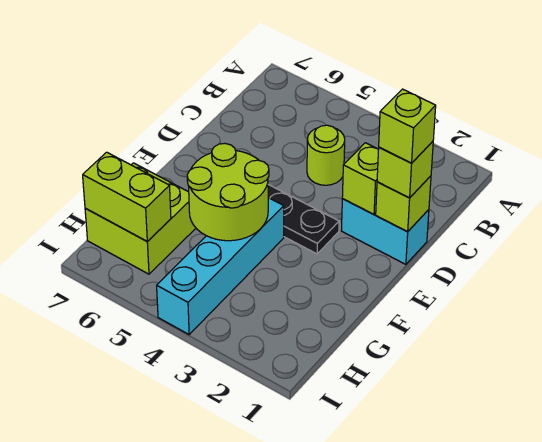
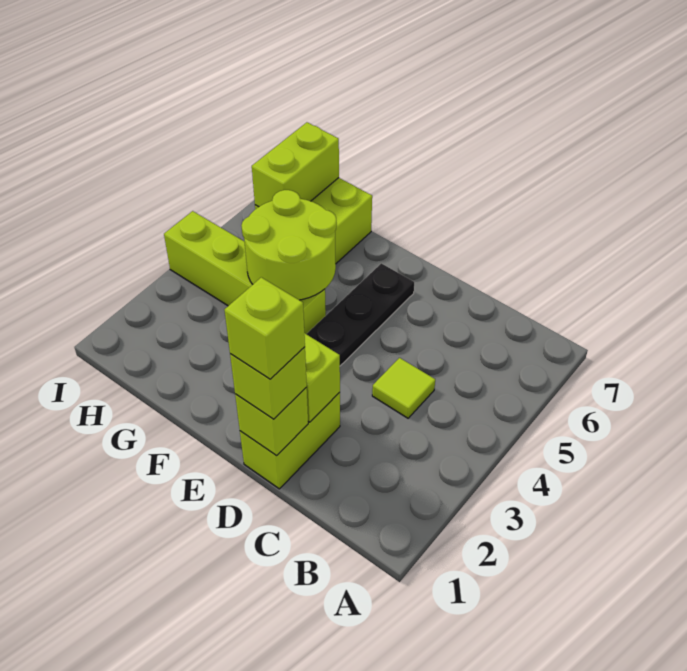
lime round brick C4 level 1 -> lime tile C4 level 1
cyan brick D1:D2 level 1 -> lime brick D1:D2 level 1
cyan brick F4:I4 level 1 -> lime brick F4:I4 level 1

